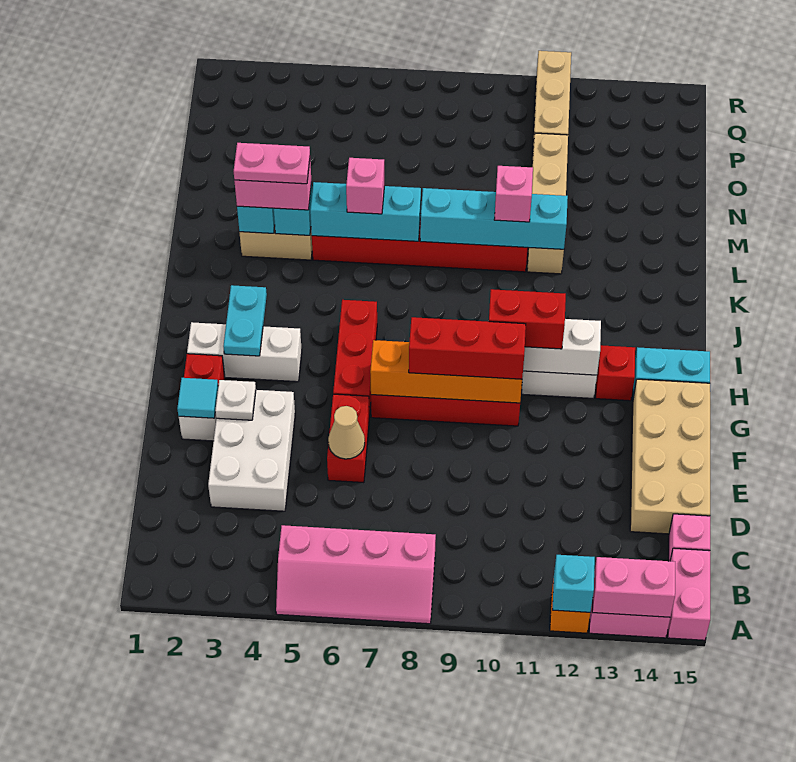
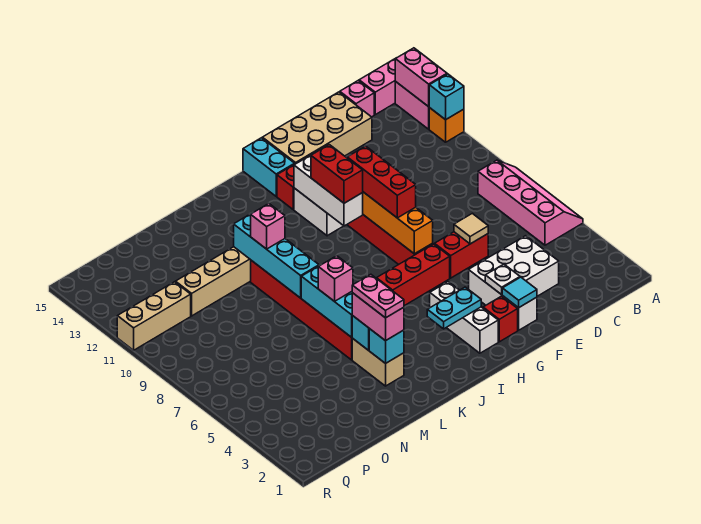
tan cone E6 level 2 -> tan tile E6 level 2

